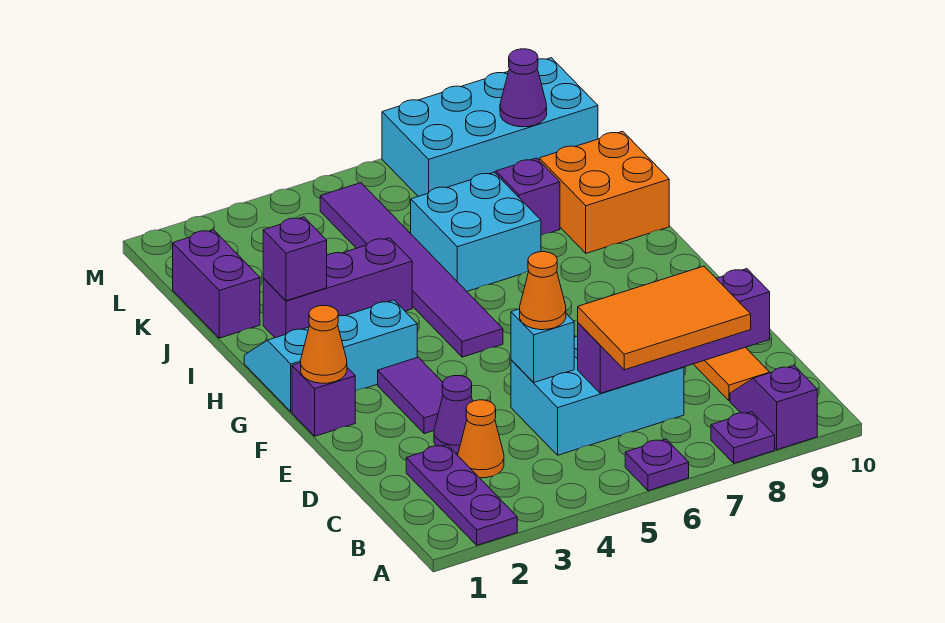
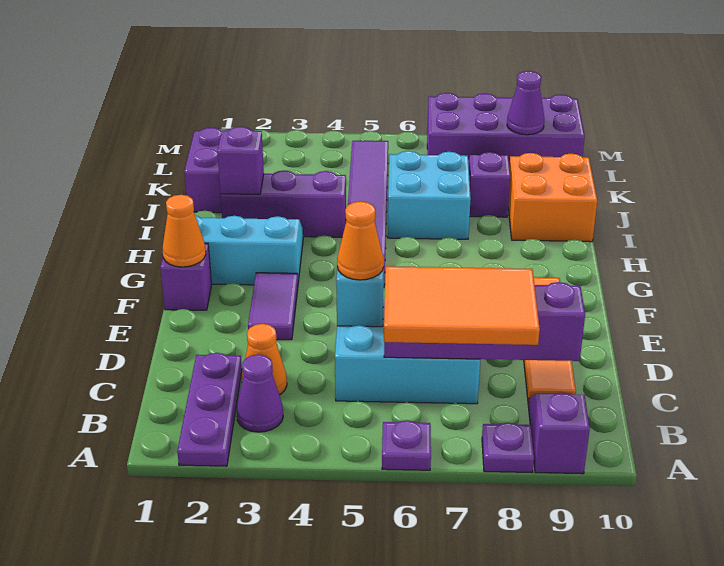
purple cone D3 level 1 -> purple cone B3 level 1
cyan brick L7:M10 level 1 -> purple brick L7:M10 level 1

